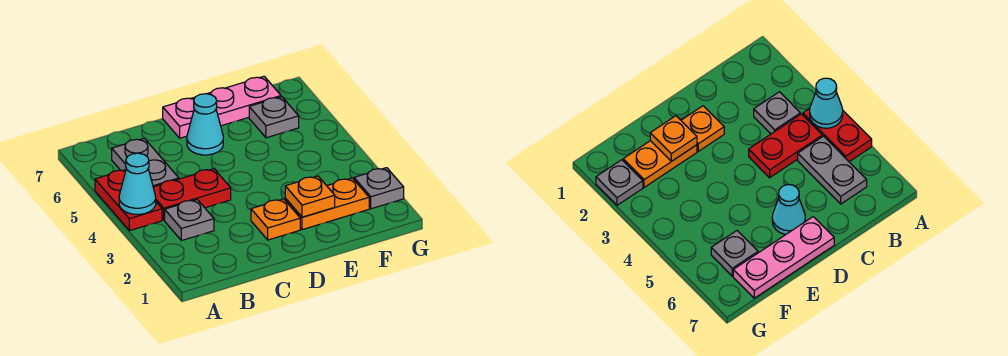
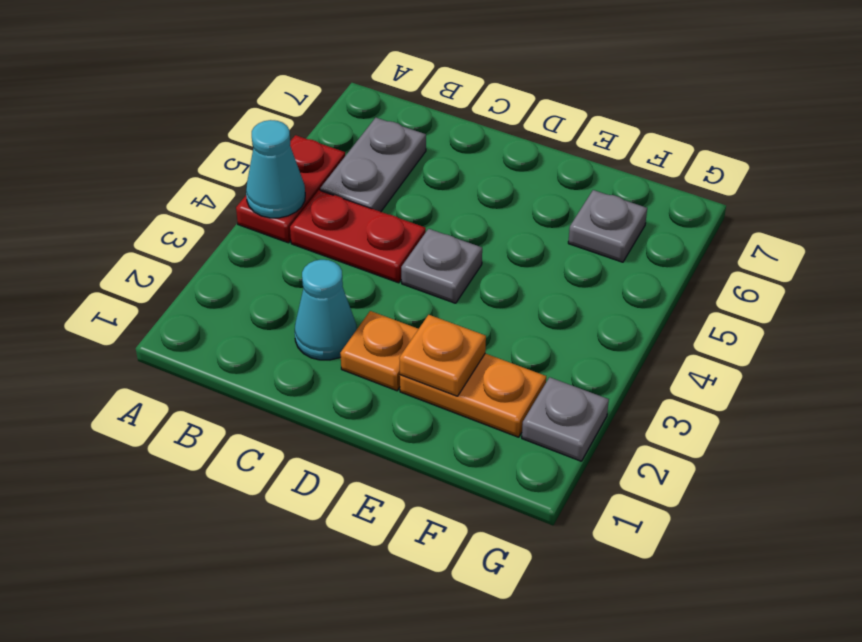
grey plate B3 level 1 -> grey plate D4 level 1
cyan cone D6 level 1 -> cyan cone C2 level 1
pink plate D7:F7 level 1 -> none

